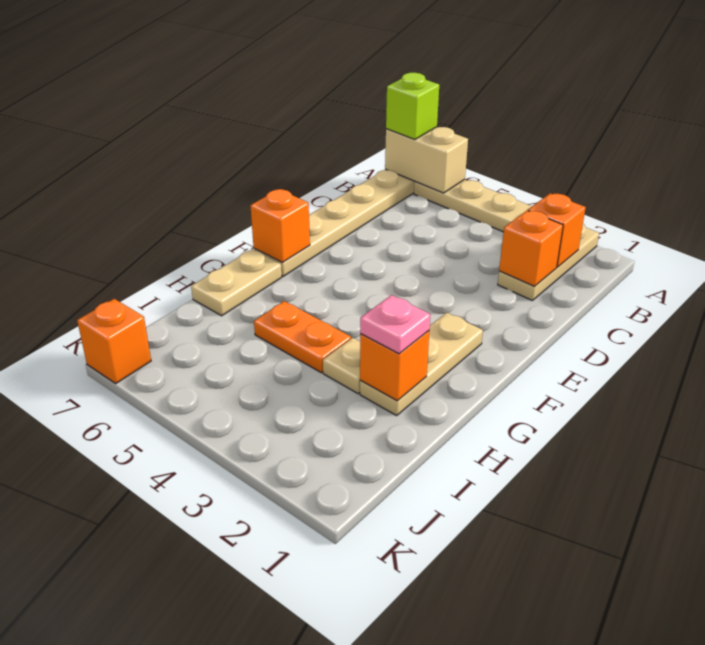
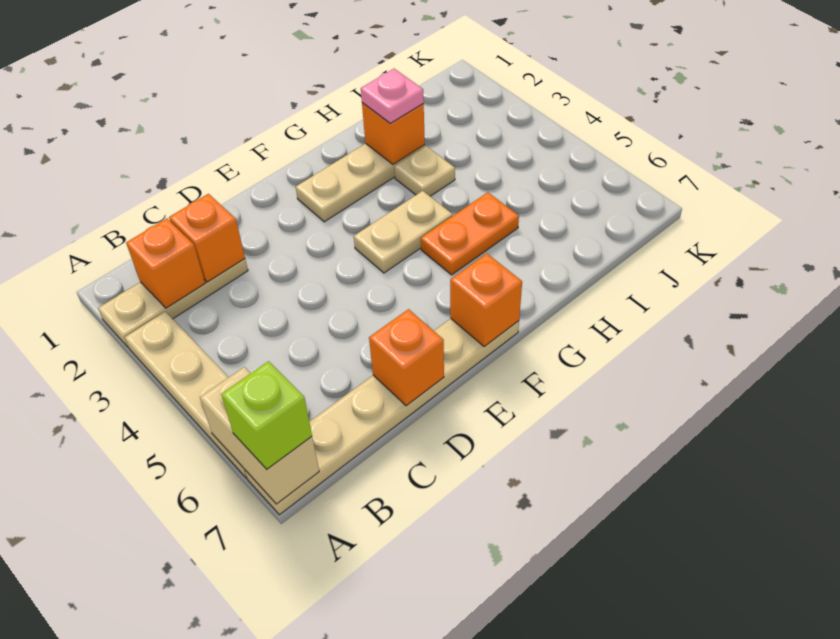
tan plate G7:H7 level 1 -> tan plate F4:G4 level 1
orange plate H4:H5 level 1 -> orange plate G5:H5 level 1
orange brick K7 level 1 -> orange brick D7 level 2

